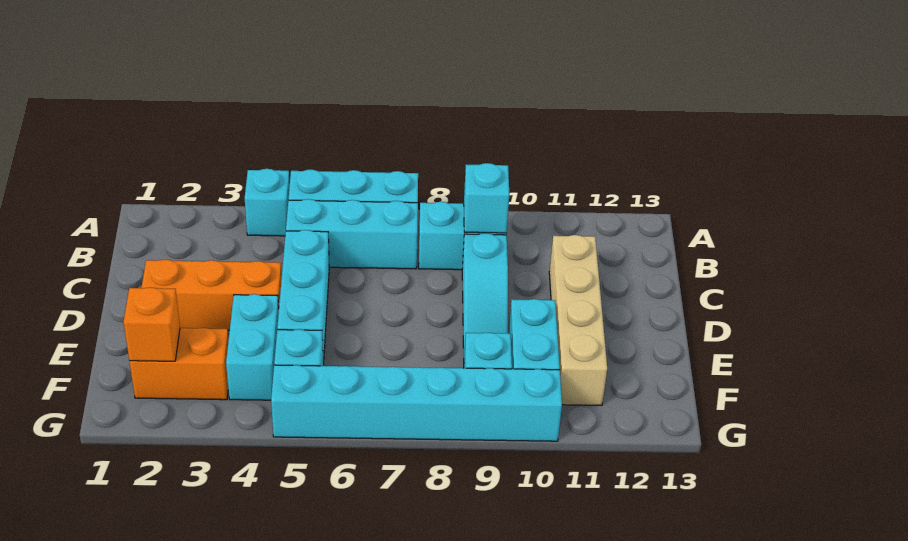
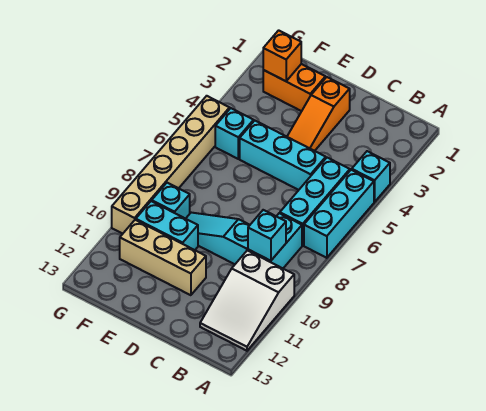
none -> white slope A10:B12 level 1 top 10
tan brick C11:F11 level 1 -> tan brick D11:F11 level 1
orange brick D2:D4 level 1 -> orange slope D2:D4 level 1 top 2
cyan brick E4:F4 level 1 -> none
orange brick F2:F3 level 1 -> orange brick E2:F2 level 1
cyan brick G5:G10 level 1 -> tan brick G5:G10 level 1

